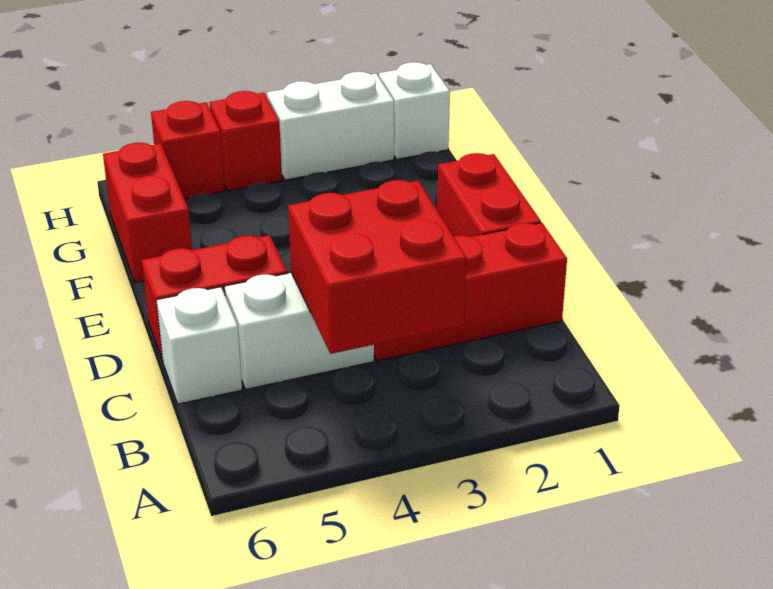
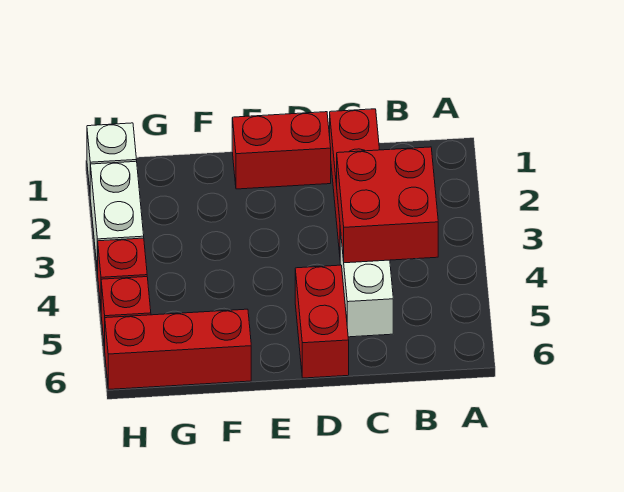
white brick C6 level 1 -> none
red brick F6:G6 level 1 -> red brick F6:H6 level 1

